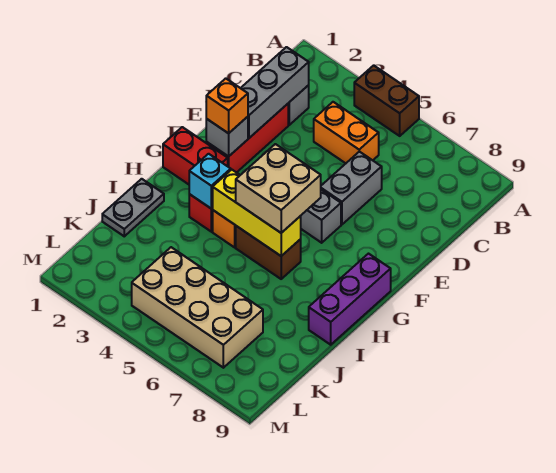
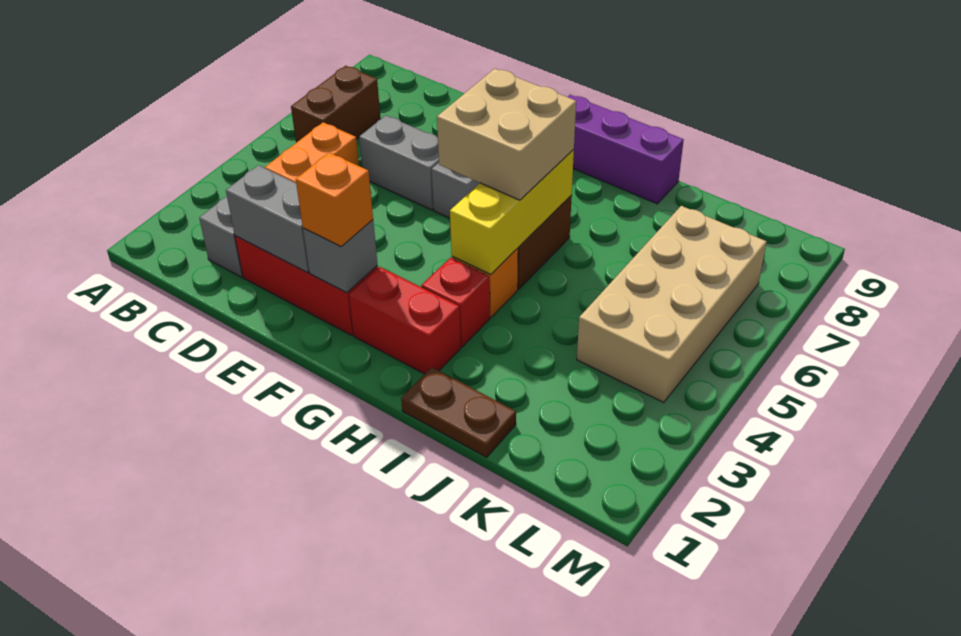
brown brick A4:A5 level 1 -> brown brick B6:B7 level 1
grey brick C2:E2 level 2 -> grey brick D2:E2 level 2
red brick G1:G2 level 1 -> red brick G2:H2 level 1
cyan brick H3 level 2 -> none
grey plate I1:J1 level 1 -> brown plate I1:J1 level 1

